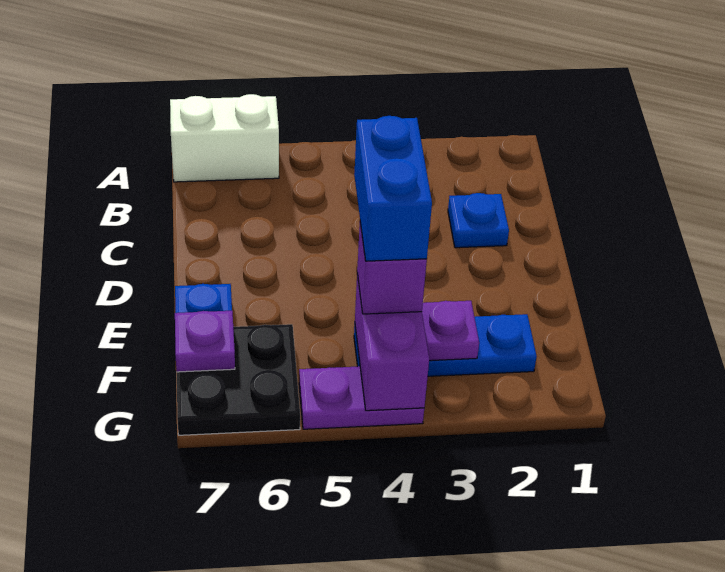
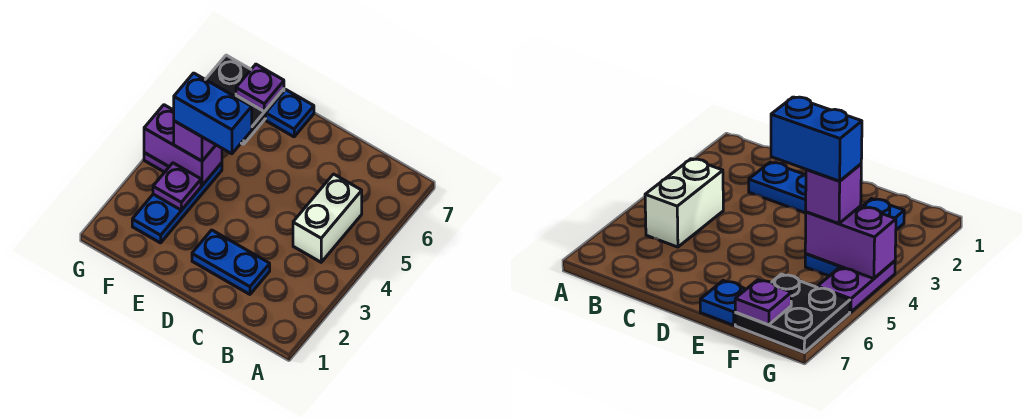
white brick A6:A7 level 1 -> white brick B4:B5 level 1
blue plate C2 level 1 -> blue plate C2:D2 level 1

